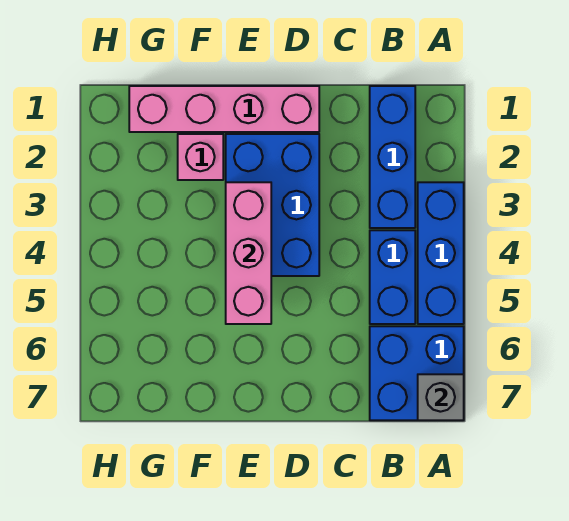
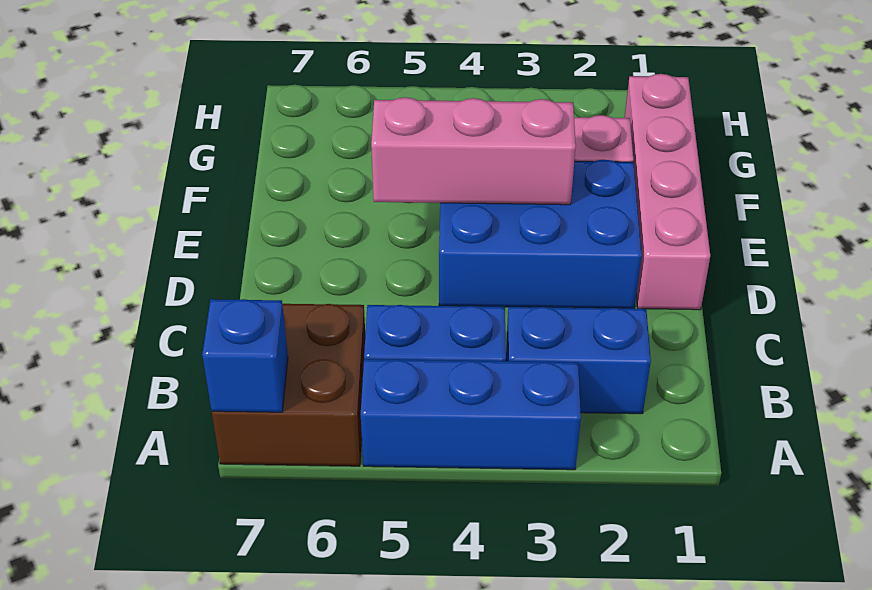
blue brick A6:B7 level 1 -> brown brick A6:B7 level 1
grey brick A7 level 2 -> blue brick A7 level 2
blue brick B1:B3 level 1 -> blue brick B2:B3 level 1

